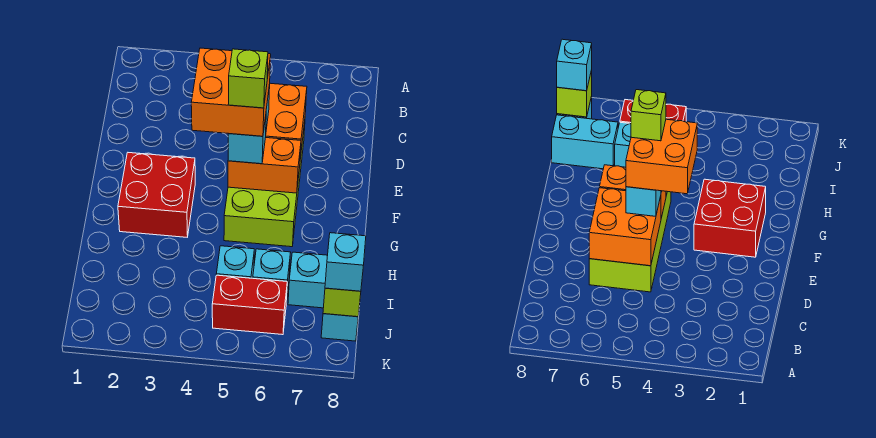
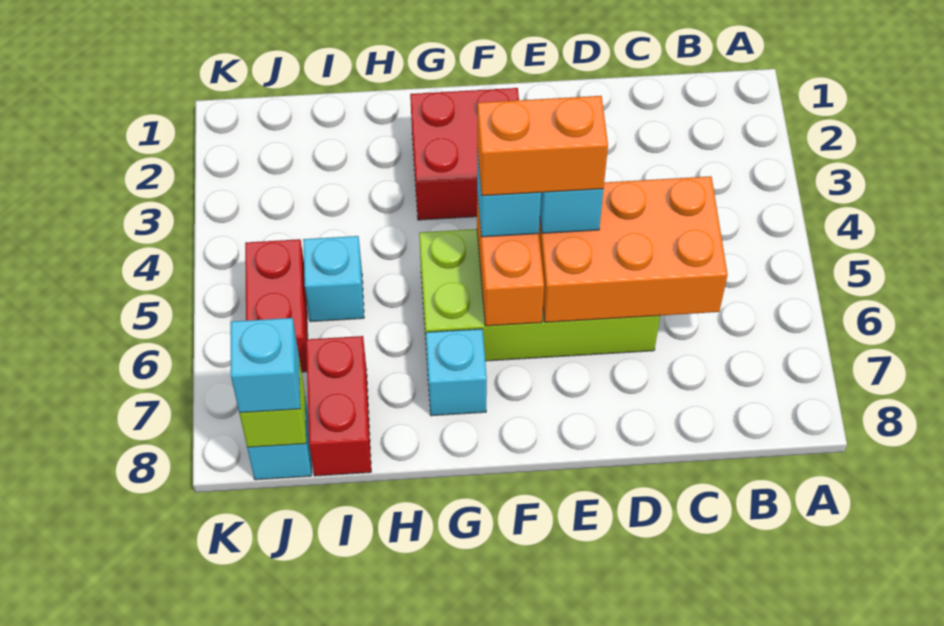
orange brick D5:E6 level 2 -> orange brick C5:E6 level 2
orange brick E4:F5 level 4 -> orange brick E5:F5 level 4
lime brick F5 level 5 -> none
cyan brick I6 level 1 -> cyan brick G7 level 1
cyan brick I7:I8 level 1 -> red brick I7:I8 level 1

